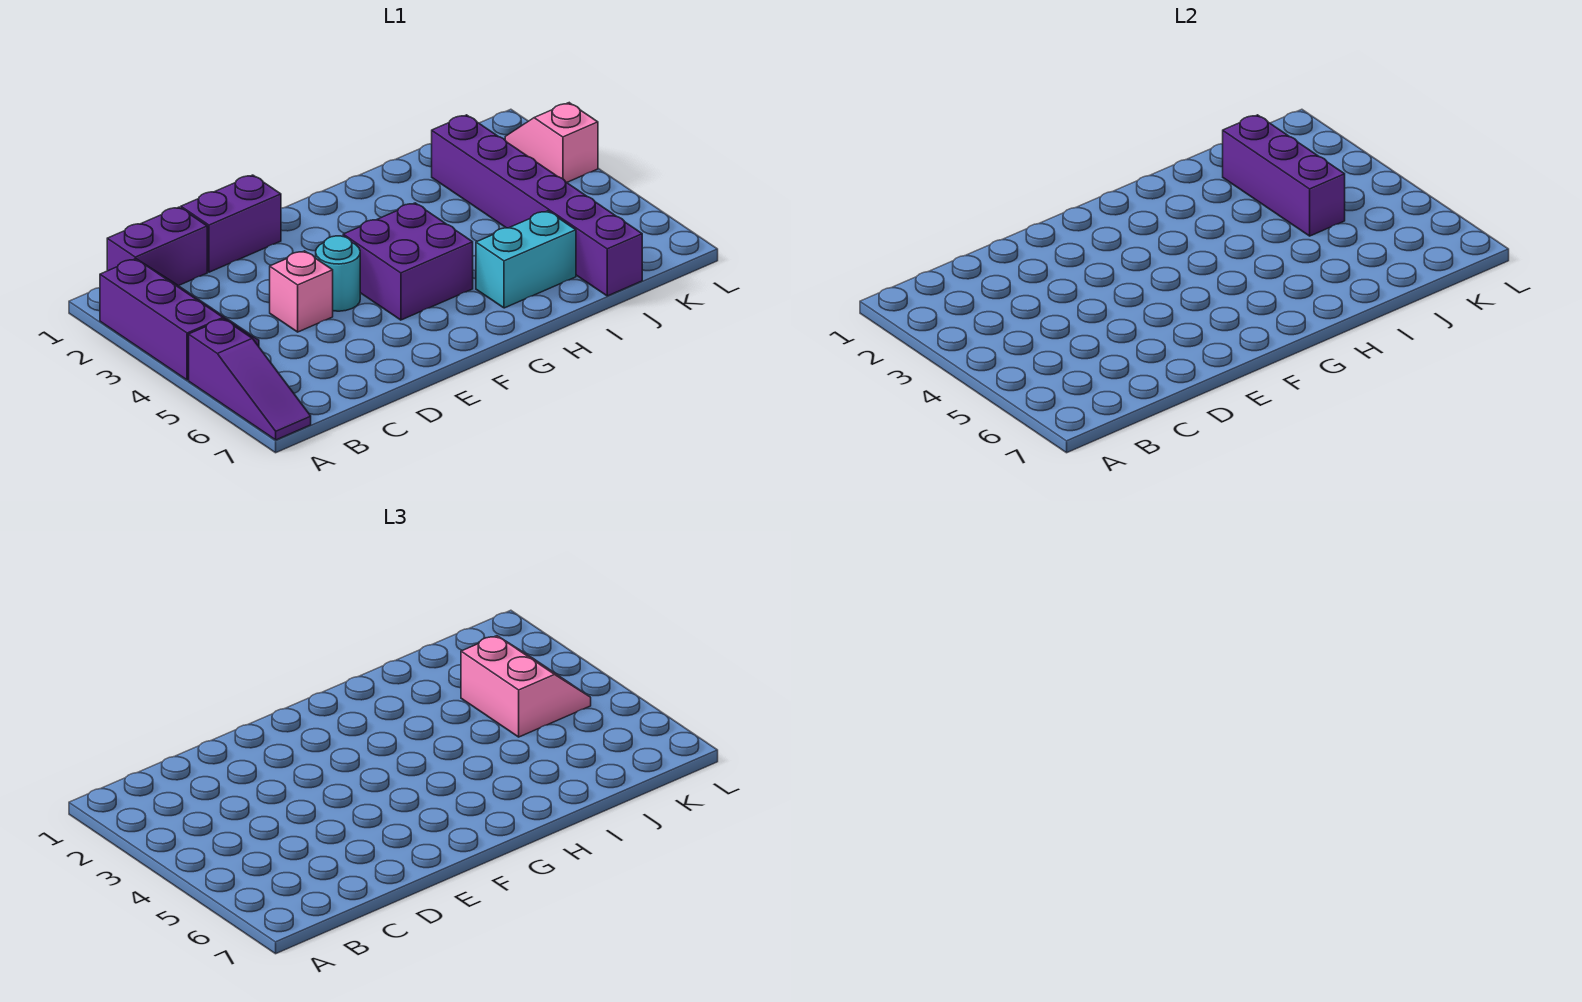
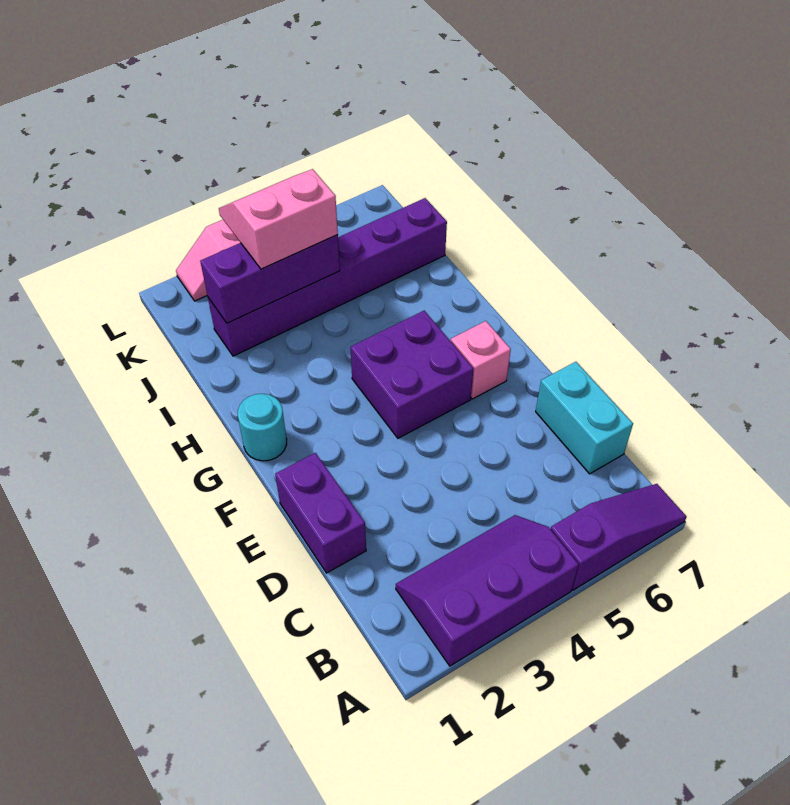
purple brick B1:C1 level 1 -> none
pink brick D4 level 1 -> pink brick F6 level 1
cyan round brick E4 level 1 -> cyan round brick G1 level 1
cyan brick H6:I6 level 1 -> cyan brick C7:D7 level 1

